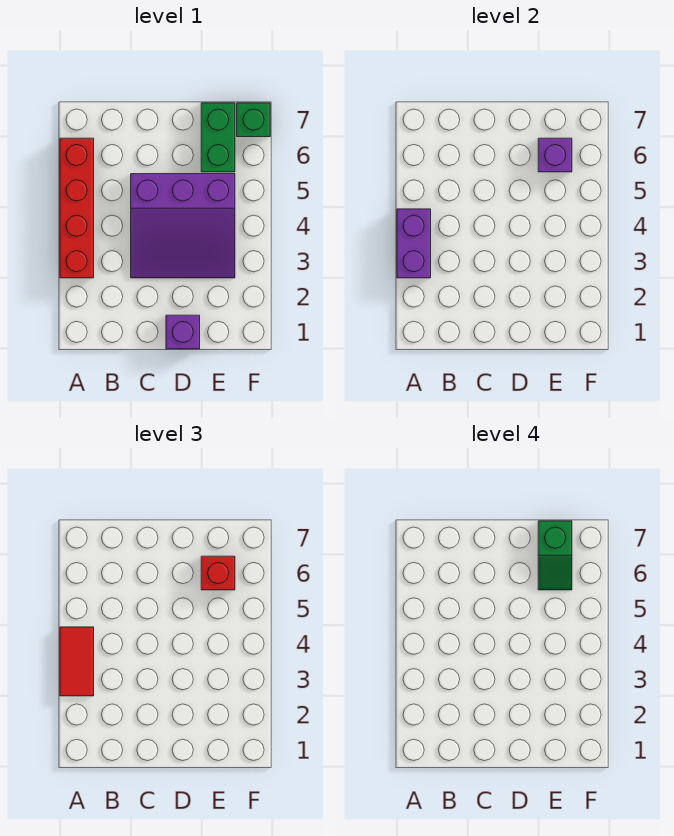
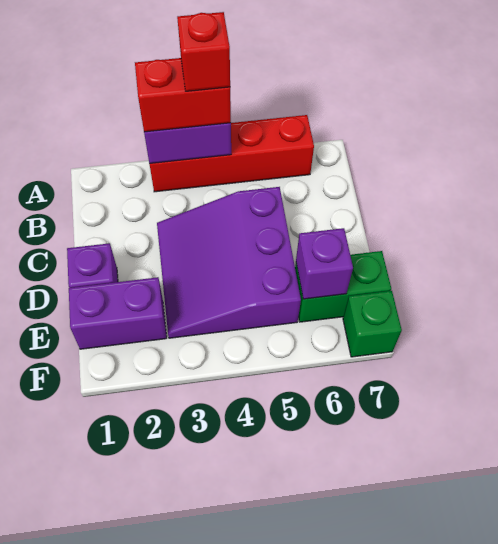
red tile A3:A4 level 3 -> red brick A3:A4 level 3
none -> purple brick E1:E2 level 1
red brick E6 level 3 -> red brick A4 level 4
green slope E6:E7 level 4 top 7 -> none

